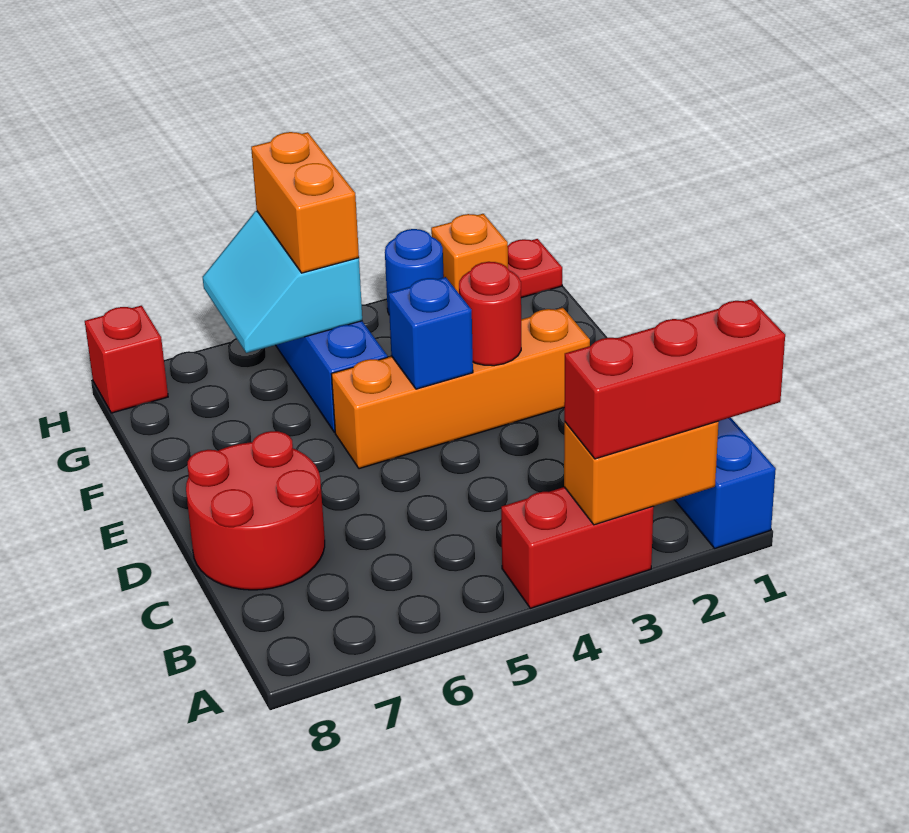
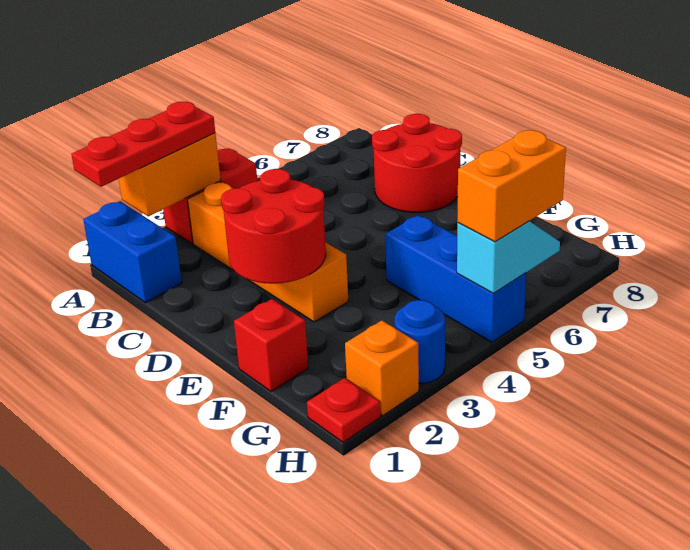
red brick A1:A3 level 3 -> red plate A1:A3 level 3
orange brick E2:E5 level 1 -> orange brick B3:E3 level 1
red round brick E3 level 2 -> red round brick D2:E3 level 2
blue brick E4 level 2 -> none
cyan slope G5:H6 level 2 top 5 -> cyan slope H5:H6 level 2 top 5
orange brick G5:H5 level 3 -> orange brick H5:H6 level 3
red brick H8 level 1 -> red brick F1 level 1

